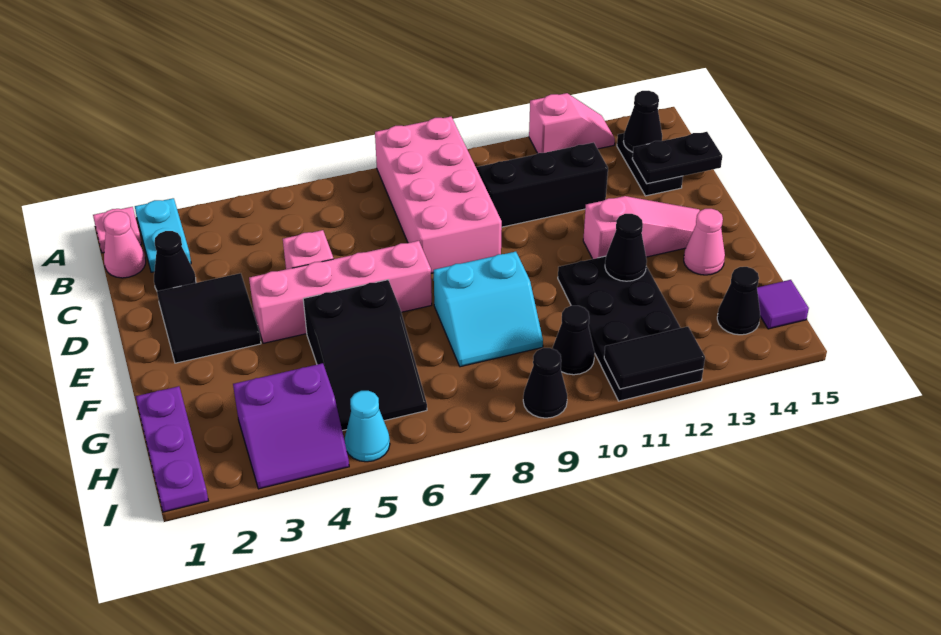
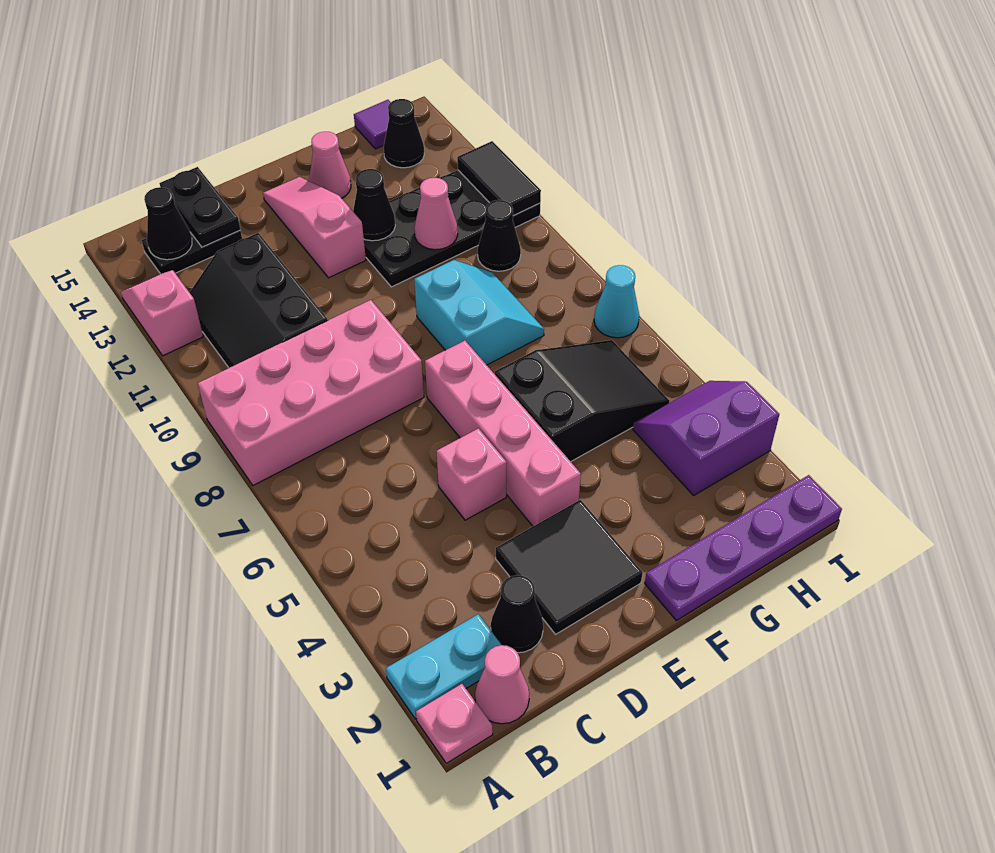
purple plate G1:I1 level 1 -> purple plate F1:I1 level 1
none -> pink cone G11 level 2
purple slope H3:I4 level 1 top H -> purple slope H3:I4 level 1 top 3
cyan cone I5 level 1 -> cyan cone I7 level 1
black cone I9 level 1 -> none

